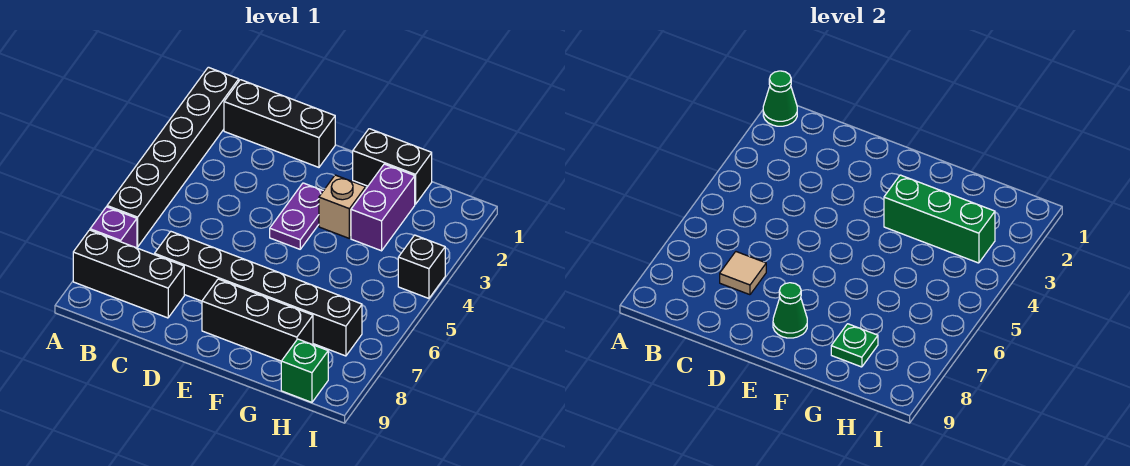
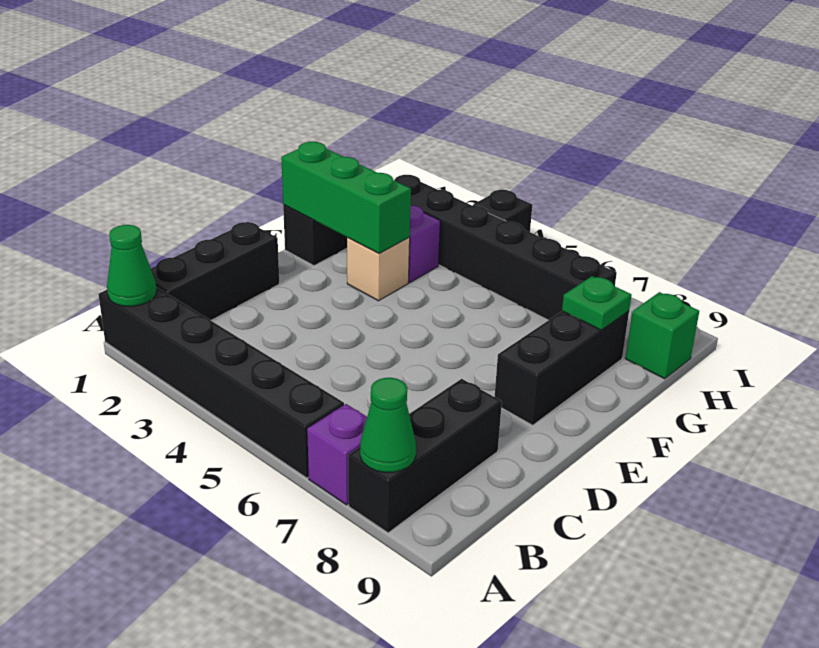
black brick C7:H7 level 1 -> black brick H2:H7 level 1
tan tile C7 level 2 -> none
purple plate E3:E4 level 1 -> none
green cone E8 level 2 -> green cone A8 level 2
green brick F3:H3 level 2 -> green brick F1:F3 level 2

